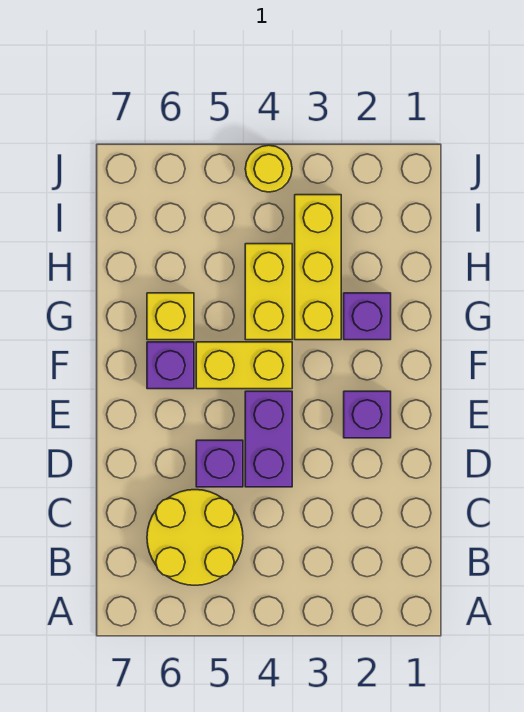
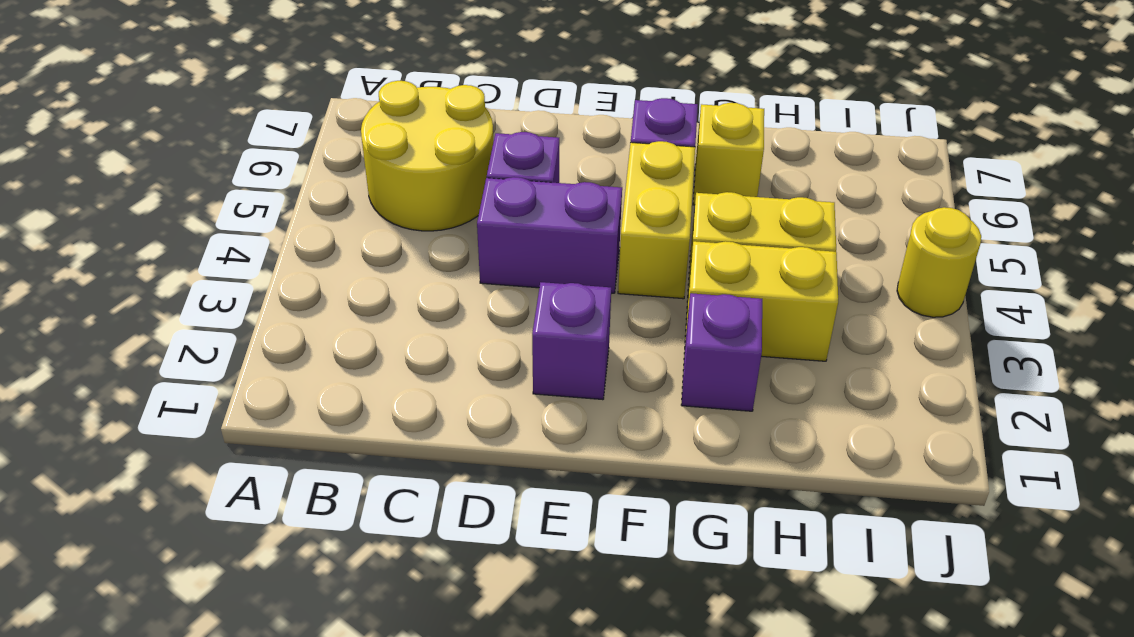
yellow brick G3:I3 level 1 -> yellow brick G3:H3 level 1

